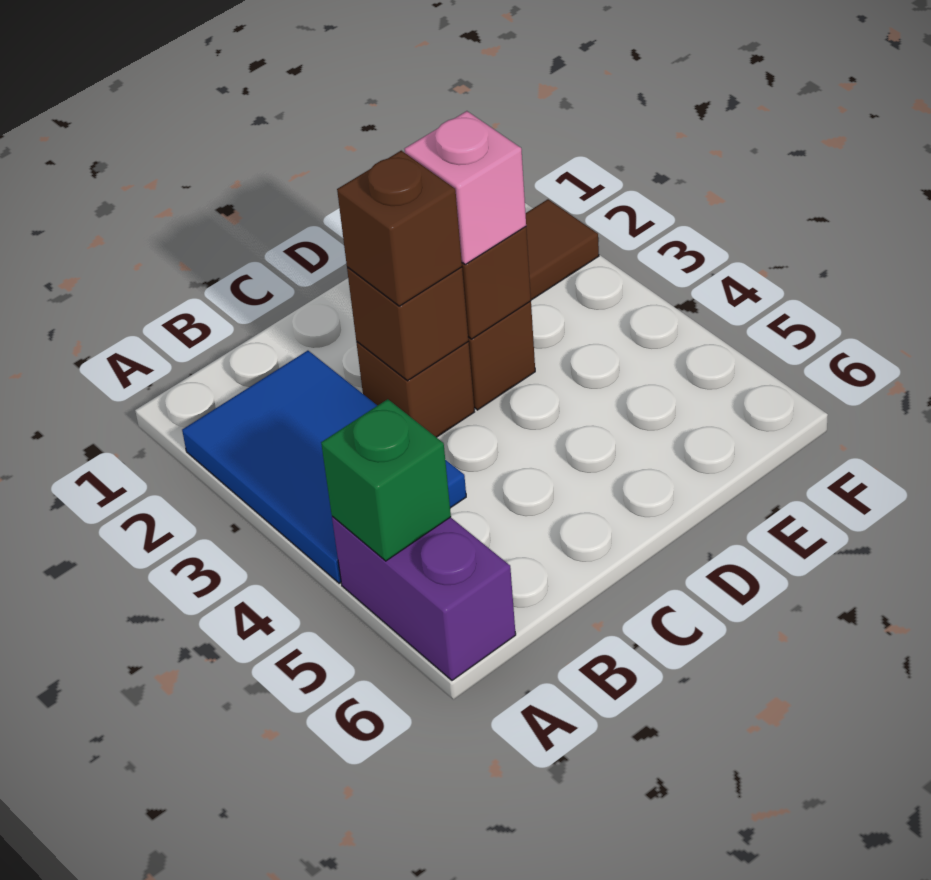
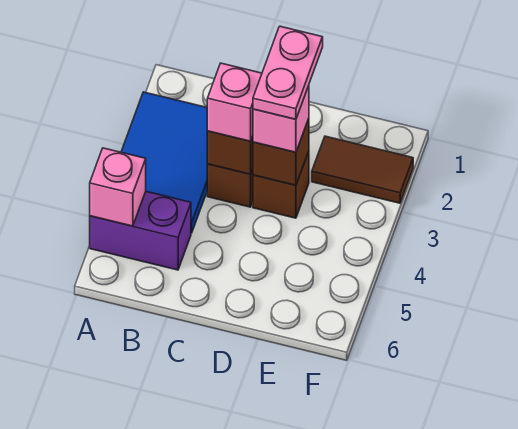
purple brick A5:A6 level 1 -> purple brick A5:B5 level 1
green brick A5 level 2 -> pink brick A5 level 2
brown brick C3 level 3 -> pink brick C3 level 3
none -> pink plate D2:D3 level 4

